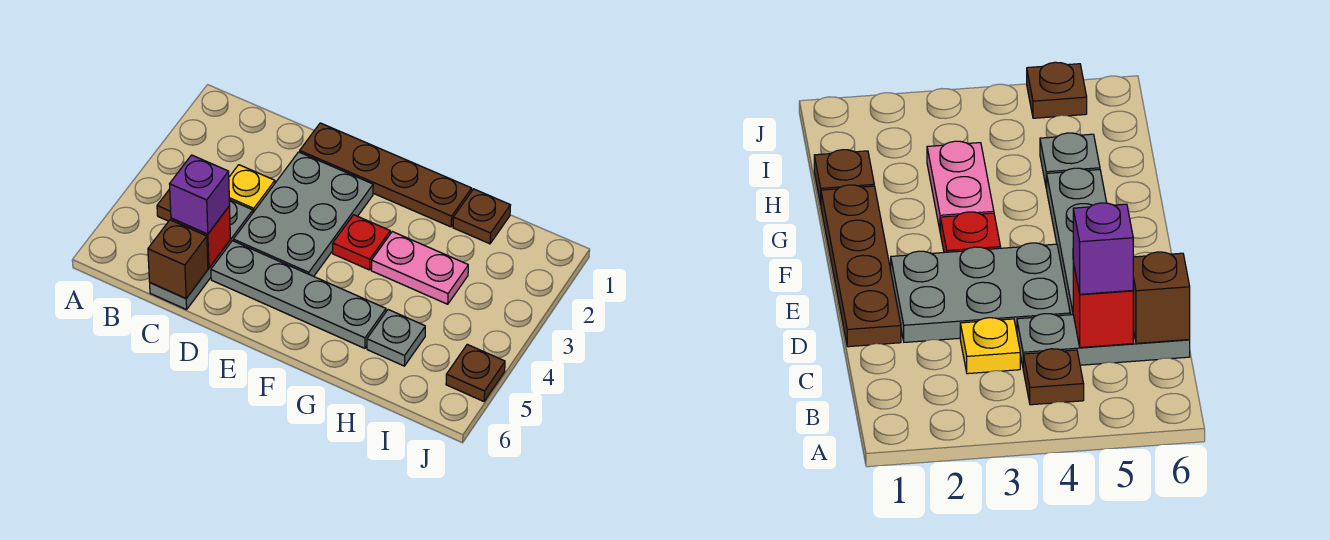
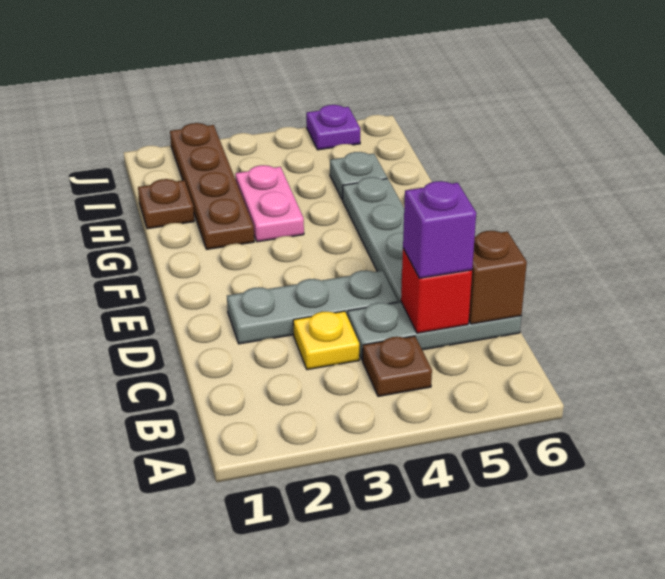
brown plate D1:G1 level 1 -> brown plate G2:J2 level 1
grey plate D2:E4 level 1 -> grey plate D2:D4 level 1
red plate F3 level 1 -> none
brown plate J5 level 1 -> purple plate J5 level 1

